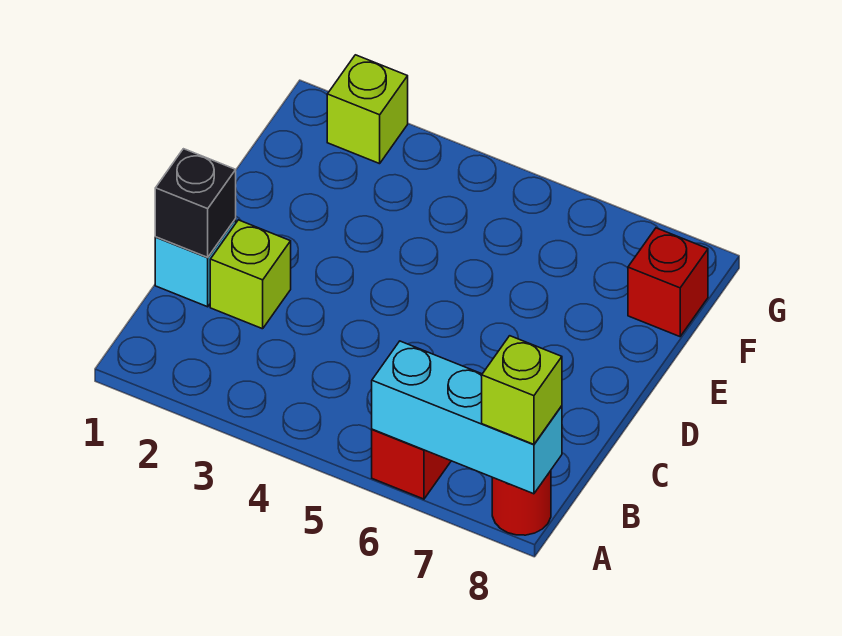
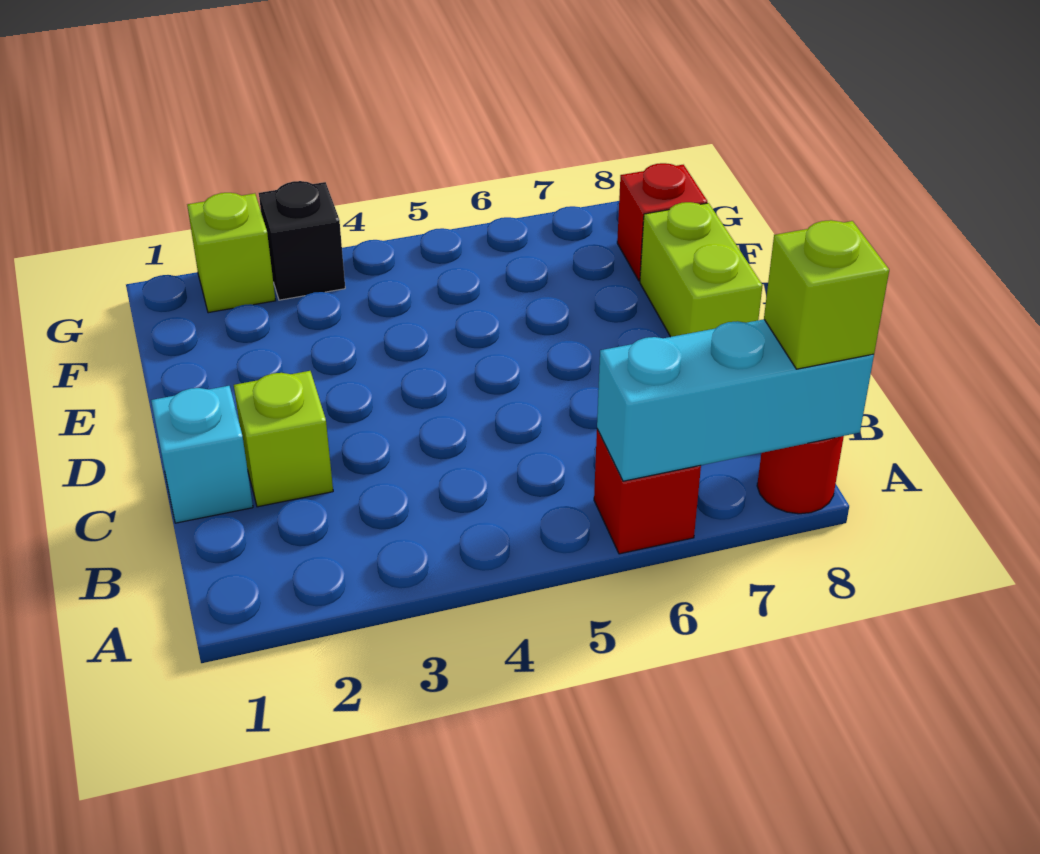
black brick C1 level 2 -> black brick G3 level 1
none -> lime brick D8:E8 level 1

